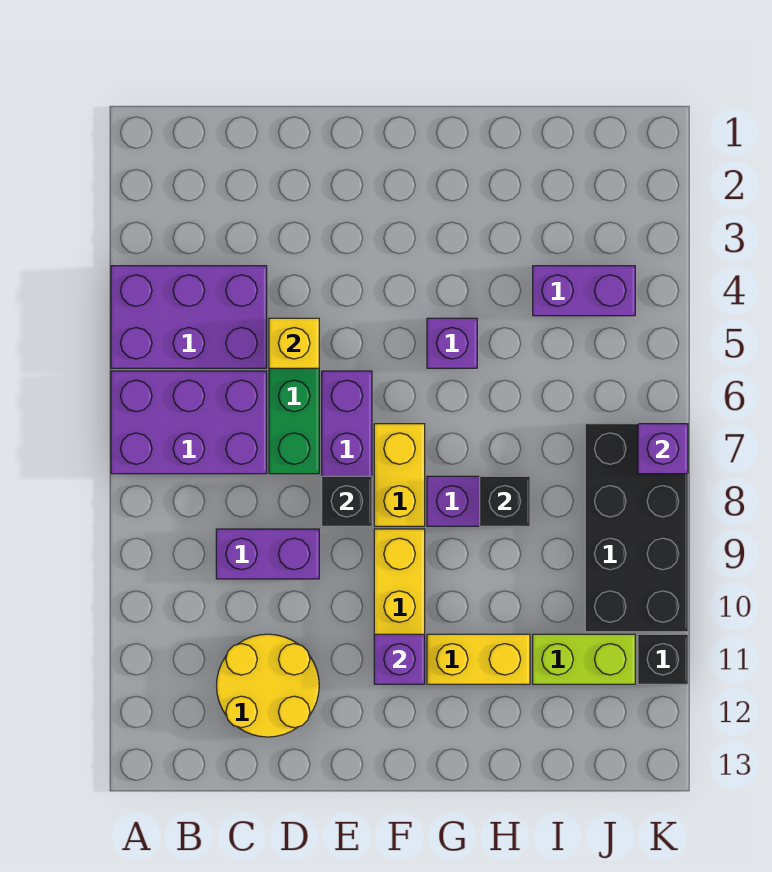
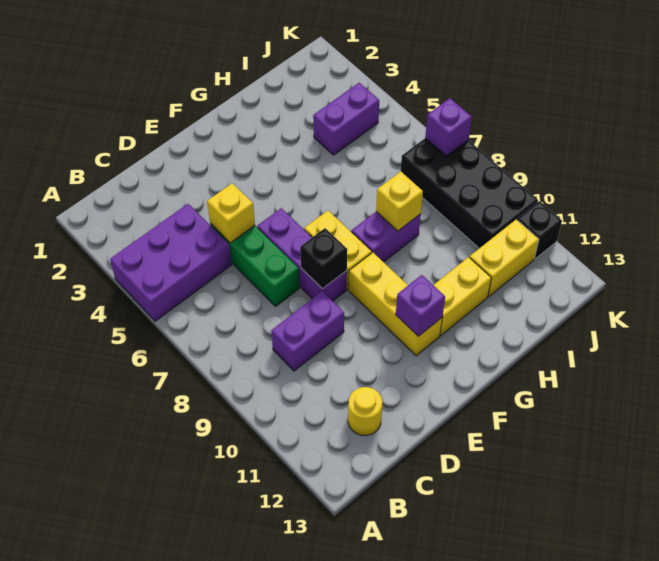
purple brick A6:C7 level 1 -> none
yellow round brick C11:D12 level 1 -> yellow round brick C12 level 1
purple brick G5 level 1 -> none
black brick H8 level 2 -> yellow brick H8 level 2
lime brick I11:J11 level 1 -> yellow brick I11:J11 level 1

